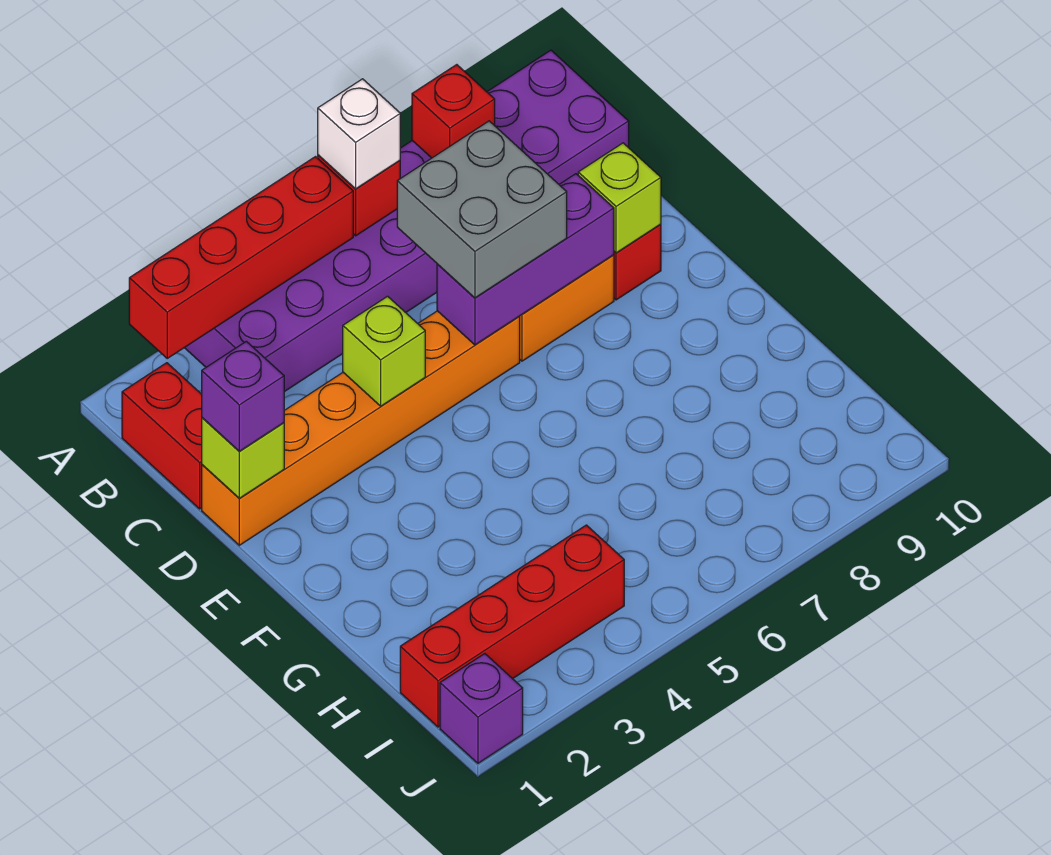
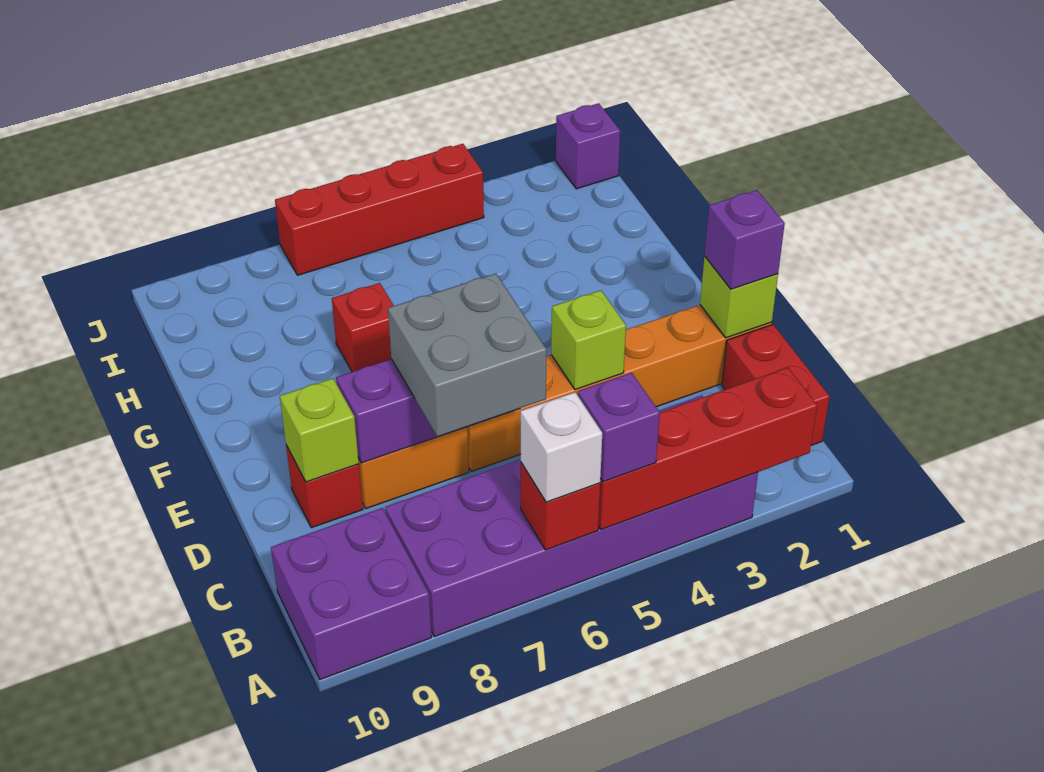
none -> purple brick A5 level 3
red brick A8 level 2 -> red brick G7 level 1
red brick I1:I4 level 1 -> red brick J4:J7 level 1

